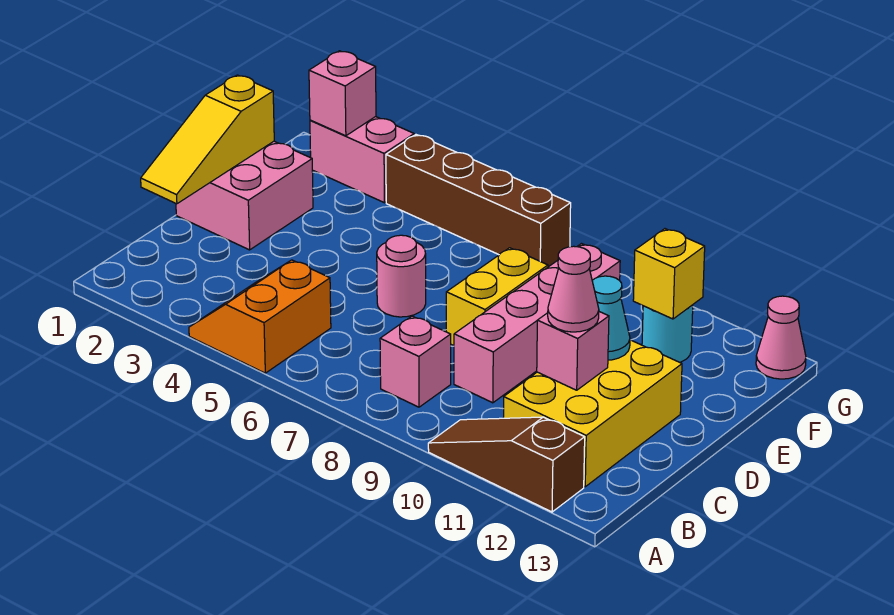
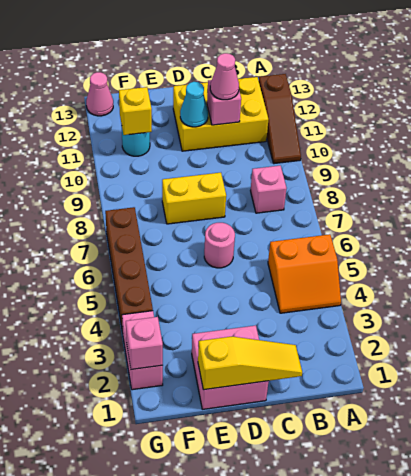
pink brick C9:F9 level 1 -> none

